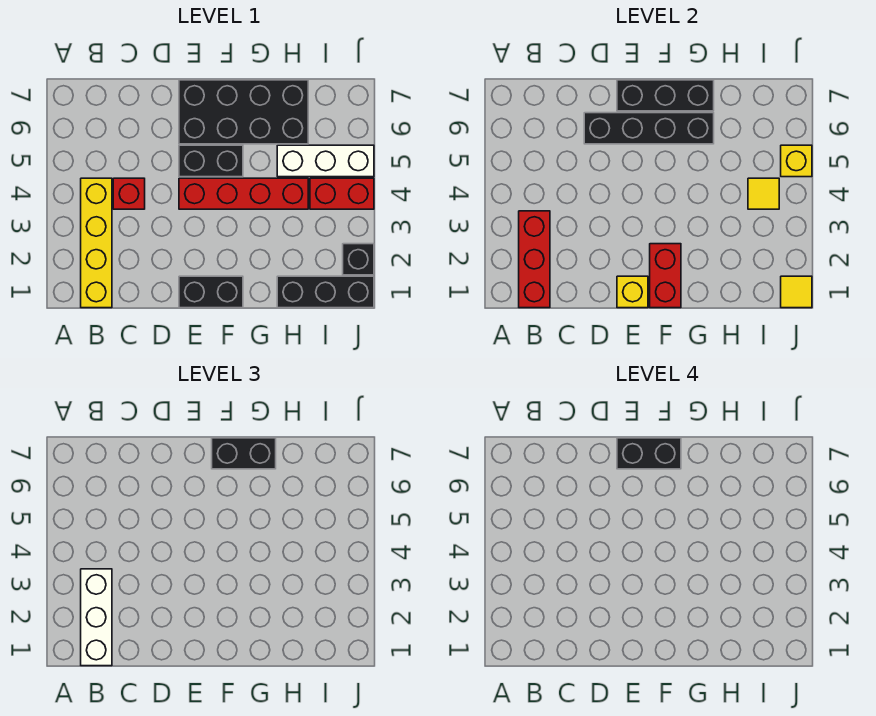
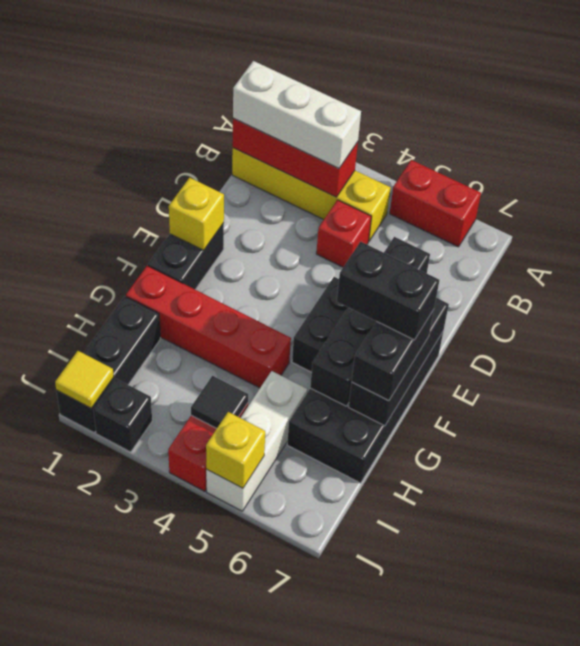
red brick E4:H4 level 1 -> red brick G1:G4 level 1
black brick E7:F7 level 4 -> black brick F6:F7 level 4
red brick F1:F2 level 2 -> red brick A5:A6 level 1
yellow tile I4 level 2 -> black tile I4 level 2

